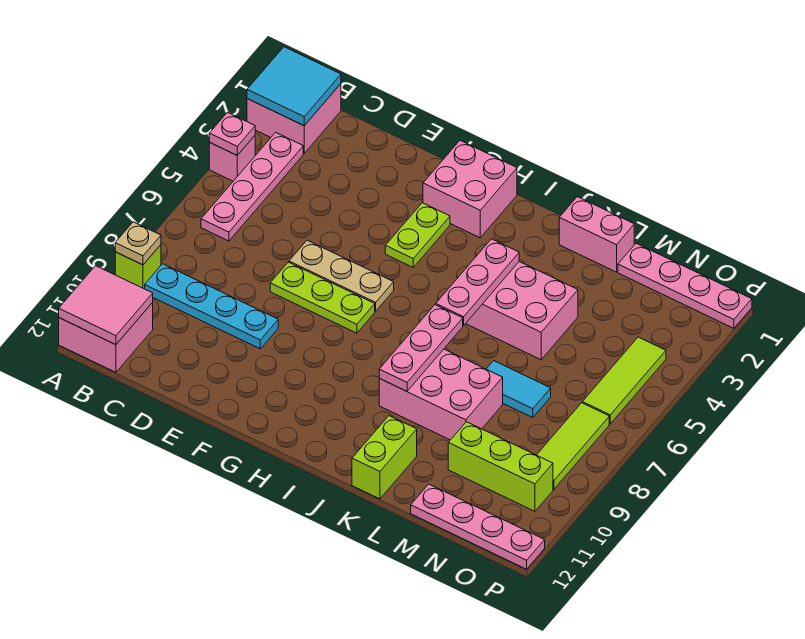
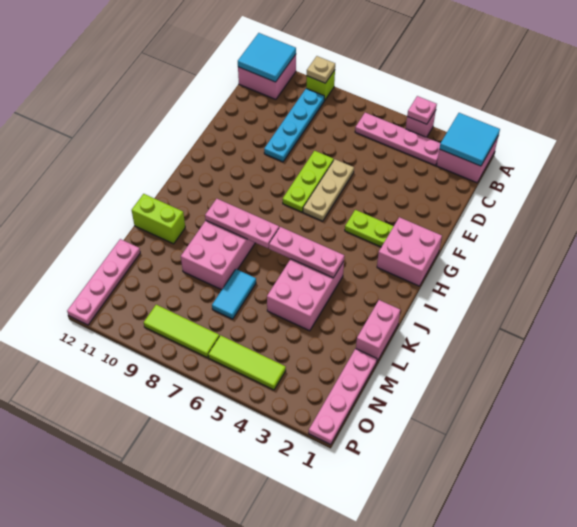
pink tile A11:B12 level 2 -> cyan tile A11:B12 level 2
lime brick M10:O10 level 1 -> none

